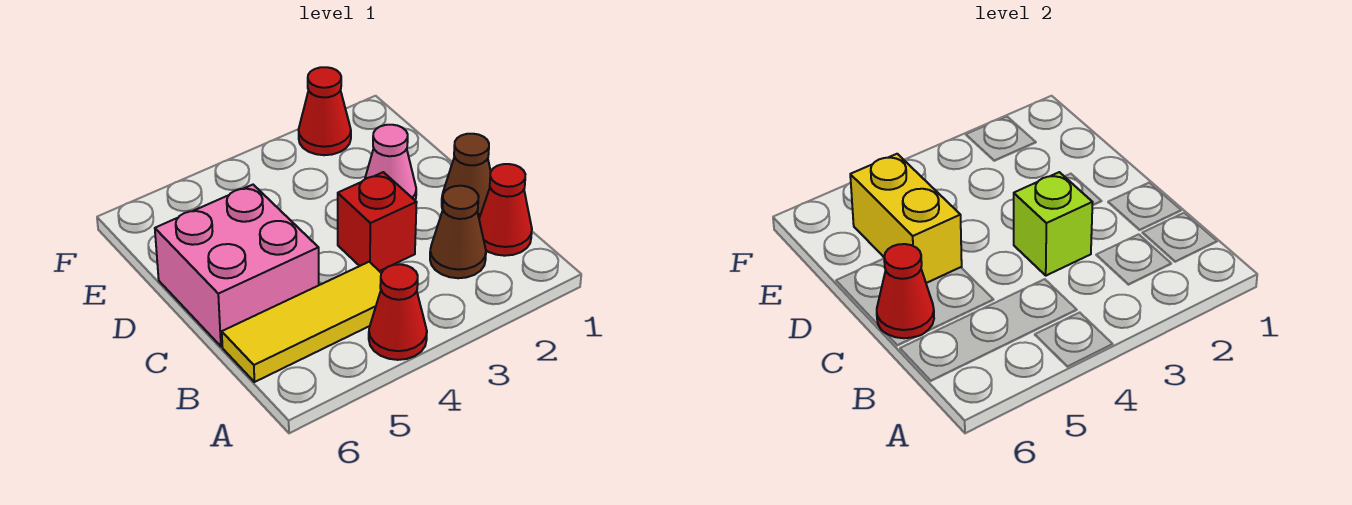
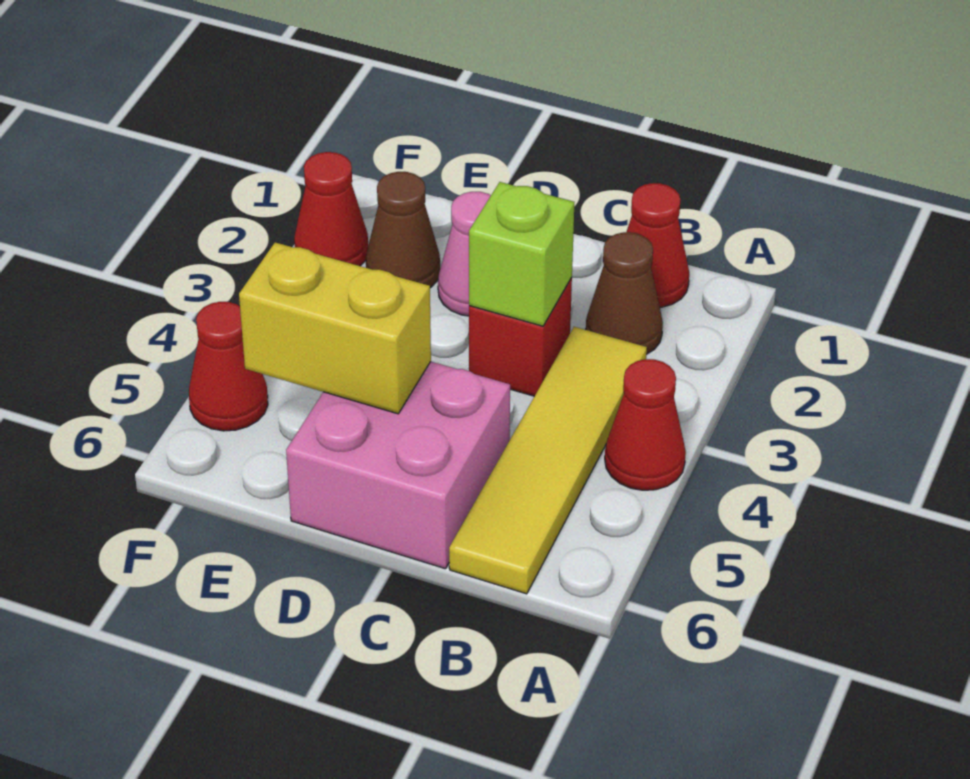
yellow tile B4:B6 level 1 -> yellow tile B3:B6 level 1
brown cone C1 level 1 -> brown cone E2 level 1
red cone C6 level 2 -> red cone F5 level 1

